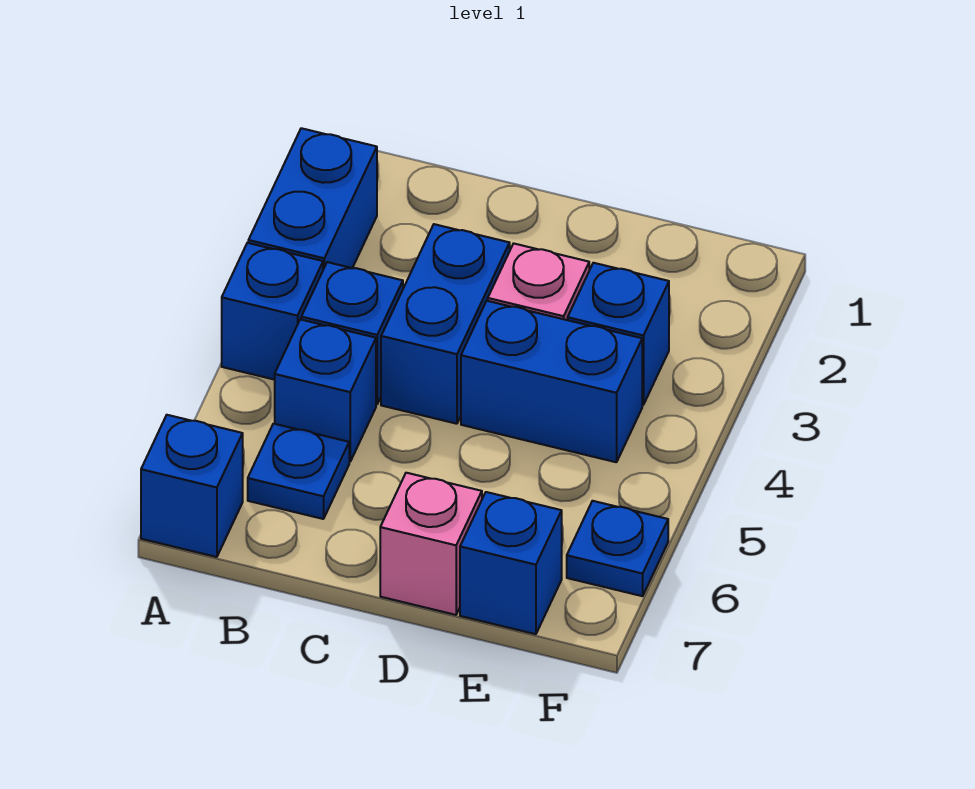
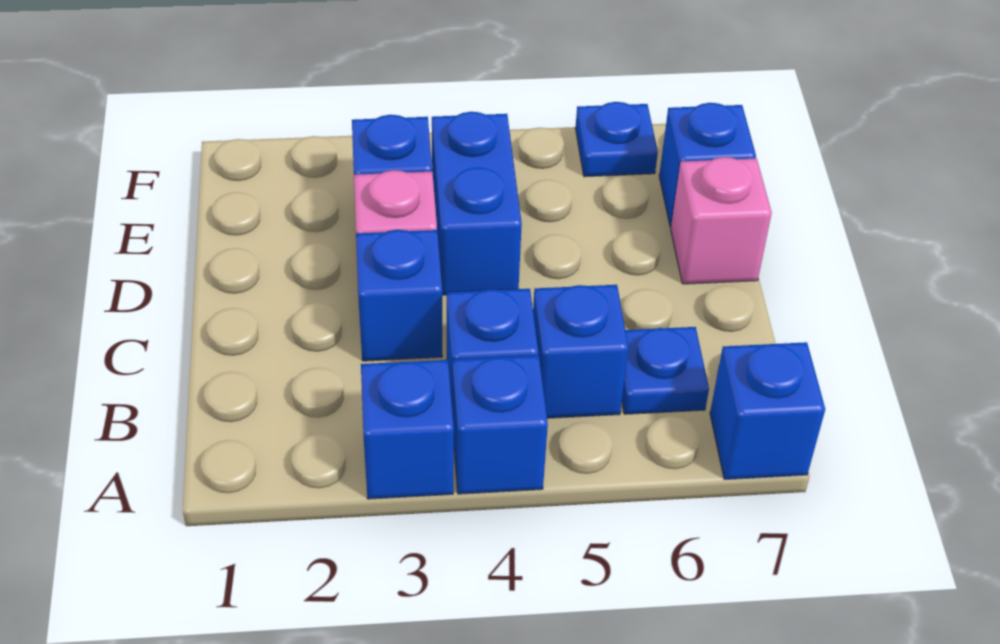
blue brick A2:A3 level 1 -> blue brick A3 level 1
blue brick C3:C4 level 1 -> blue brick C3 level 1

